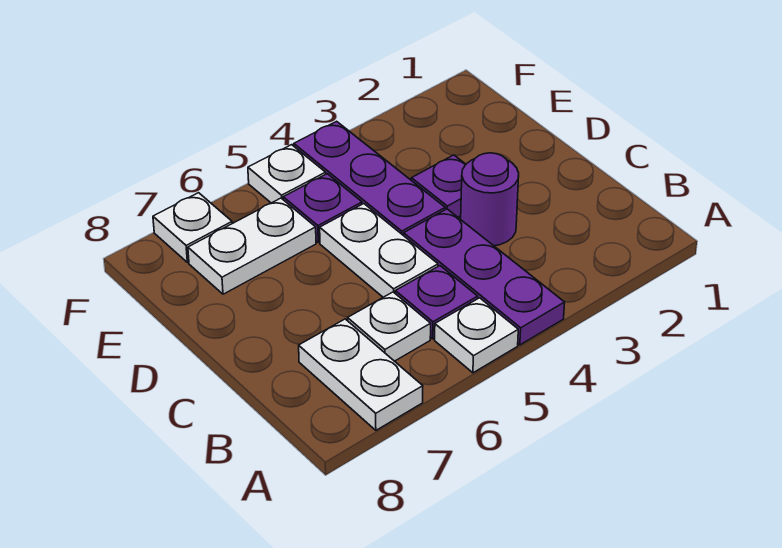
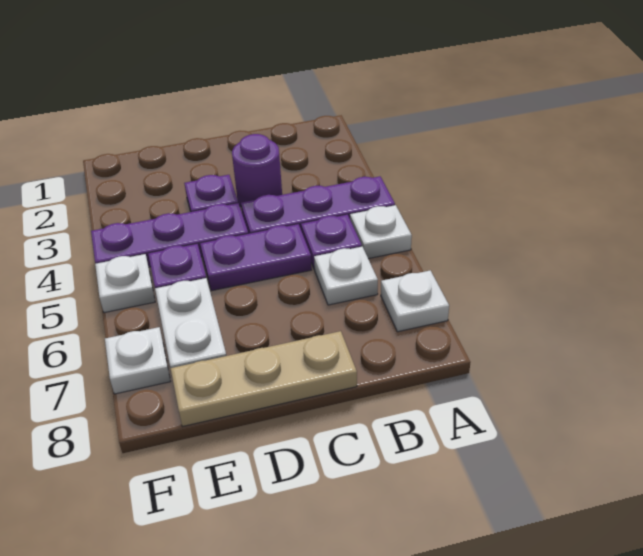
white plate A7:B7 level 1 -> white plate A7 level 1
white plate C5:D5 level 1 -> purple plate C5:D5 level 1
none -> tan plate C8:E8 level 1

